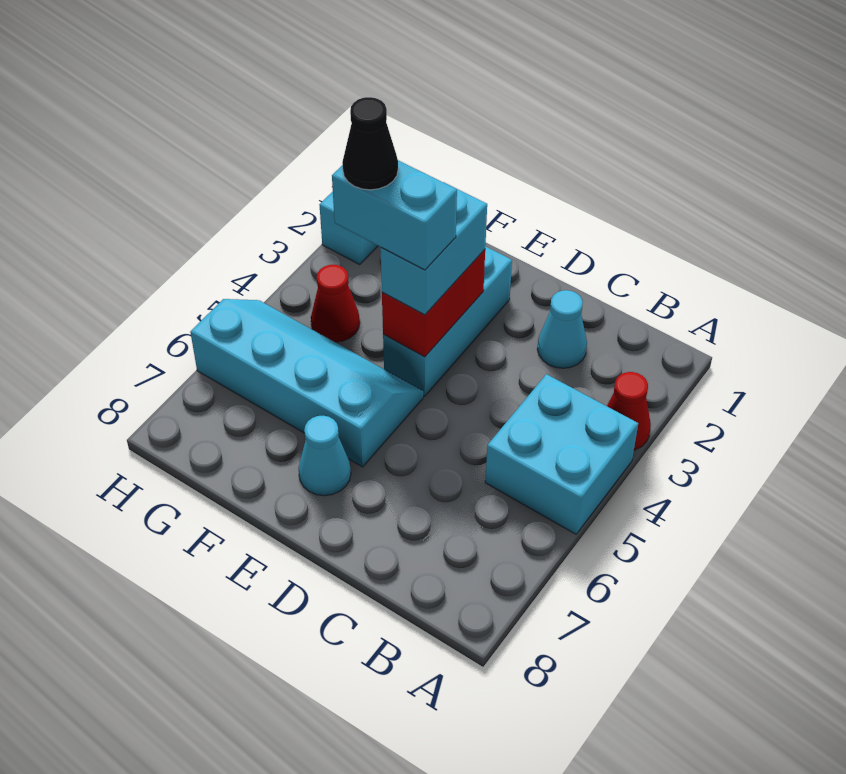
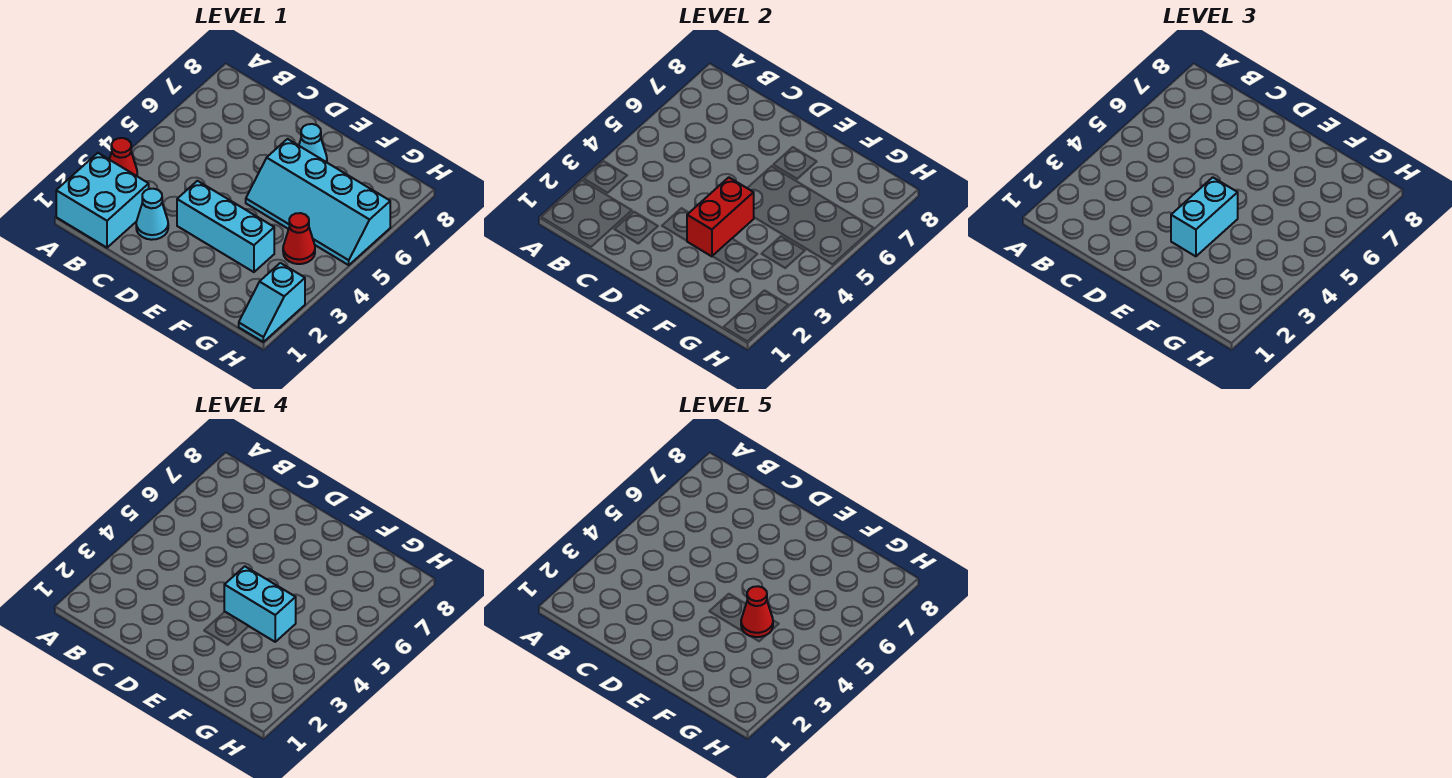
cyan brick A4:B5 level 1 -> cyan brick A1:B2 level 1
cyan brick E2:E4 level 1 -> cyan brick D3:F3 level 1
black cone F4 level 5 -> red cone F4 level 5

